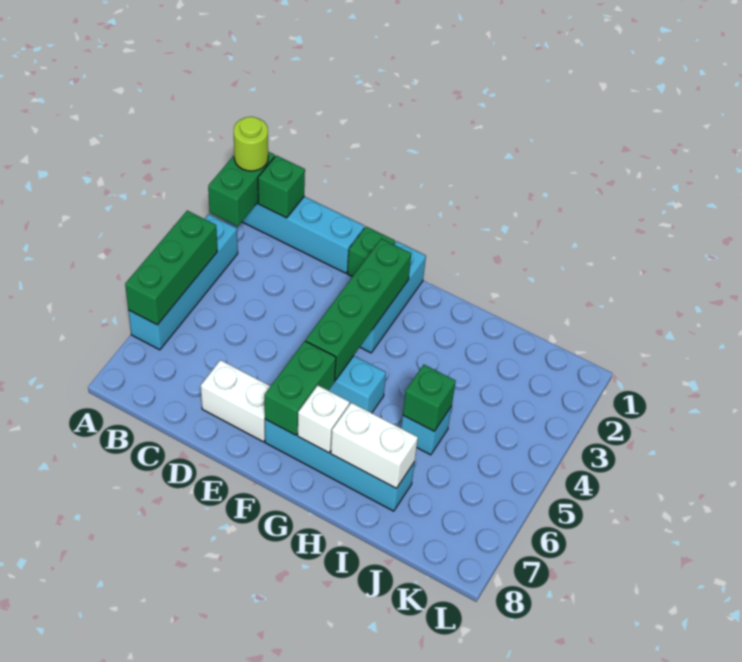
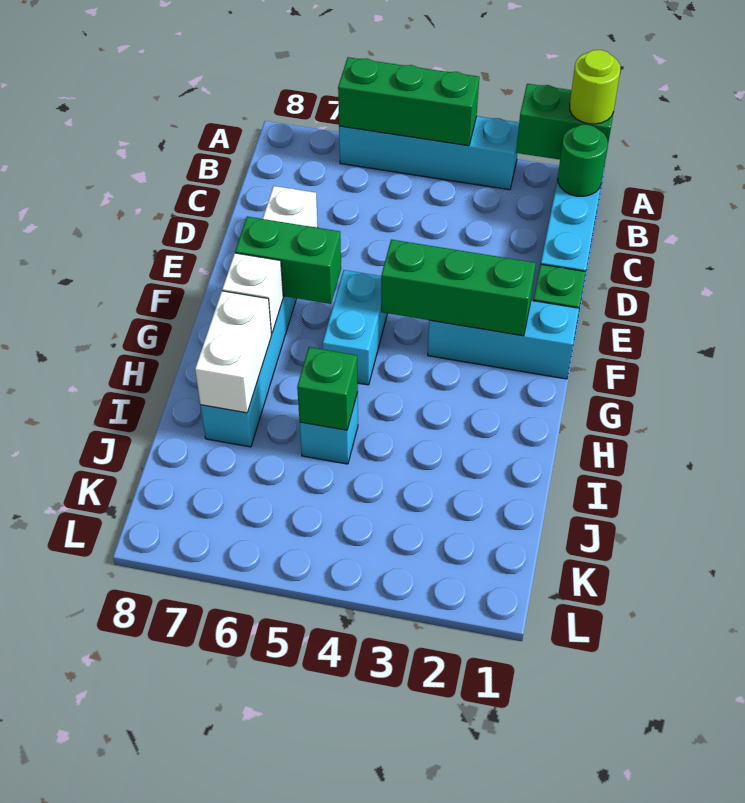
green brick B1 level 2 -> green round brick B1 level 2
green brick F2:F5 level 2 -> green brick F2:F4 level 2

